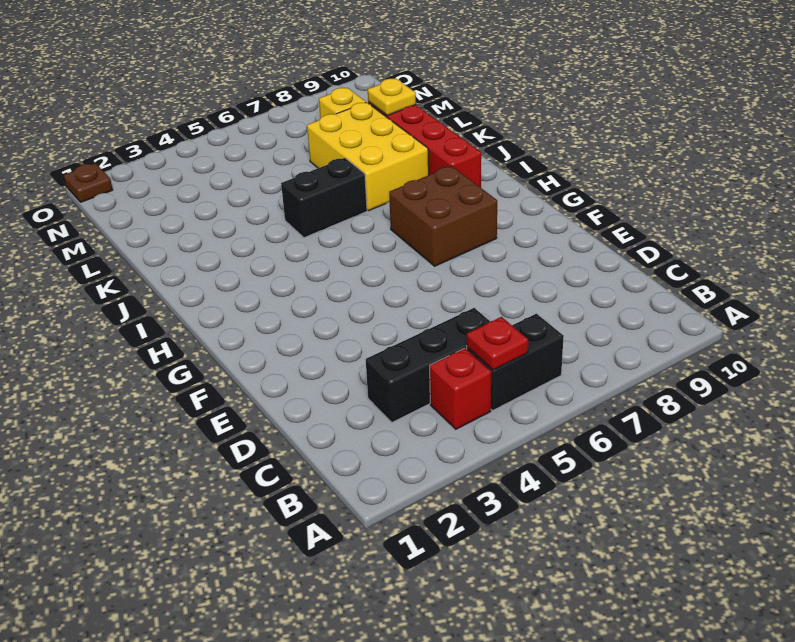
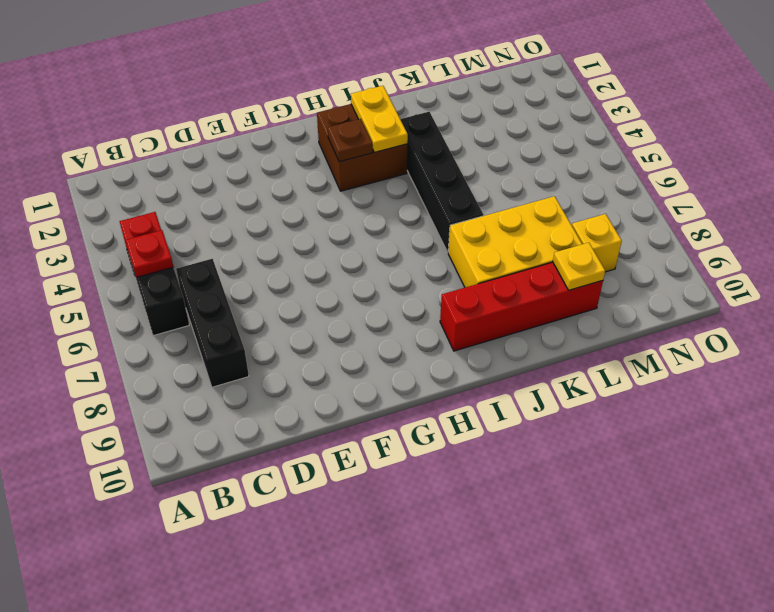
black brick C3:C5 level 1 -> black brick C6:C8 level 1
brown brick G7:H8 level 1 -> brown brick H2:I3 level 1
none -> yellow plate I2:I3 level 2
black brick J5:J6 level 1 -> black brick J3:J6 level 1
brown plate O1 level 1 -> brown plate H3 level 2

